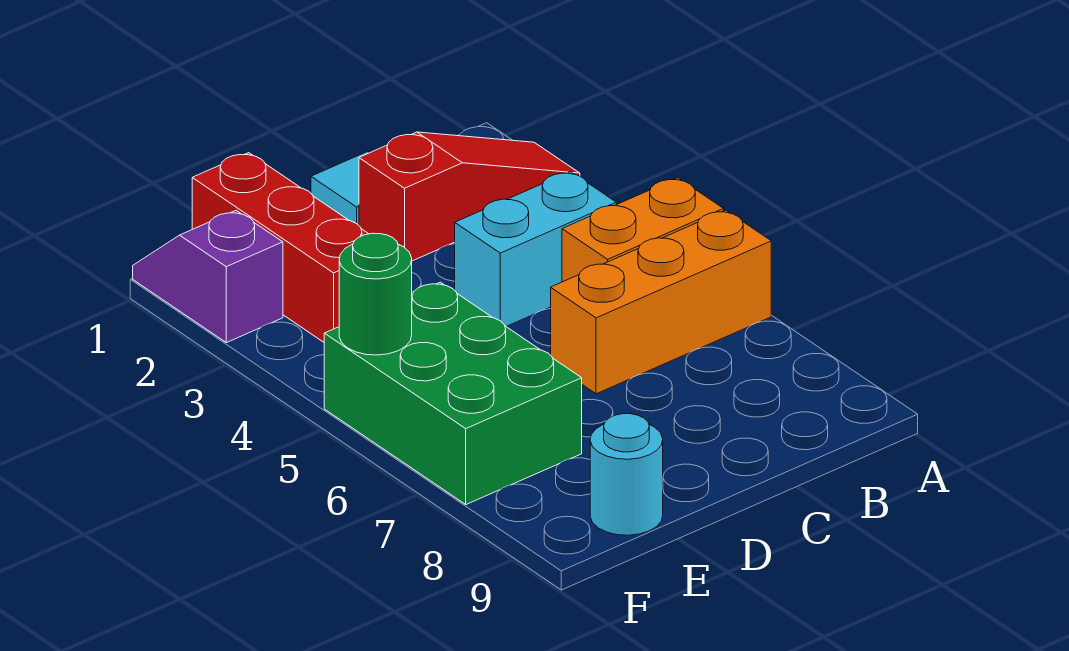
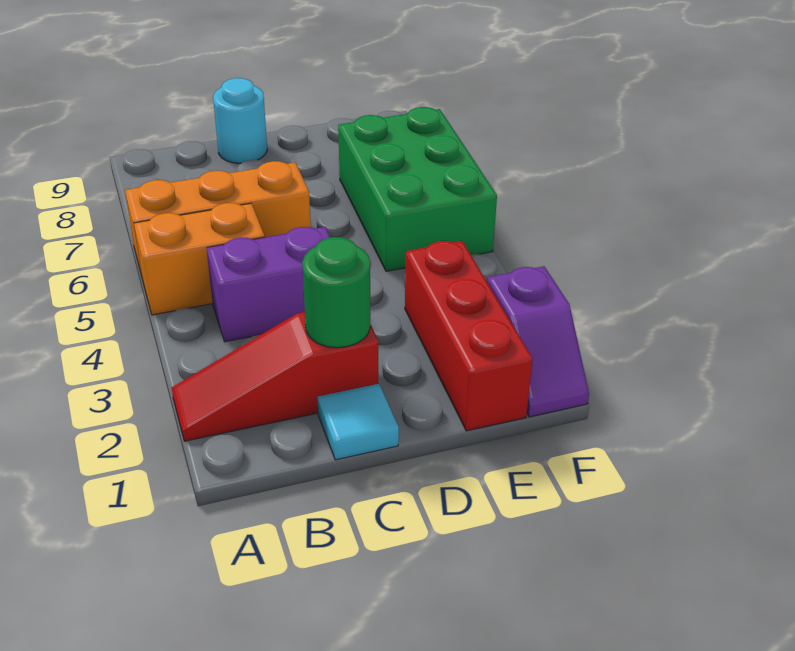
cyan brick B4:C4 level 1 -> purple brick B4:C4 level 1
cyan round brick E9 level 1 -> cyan round brick C9 level 1
green round brick F5 level 2 -> green round brick C2 level 2

